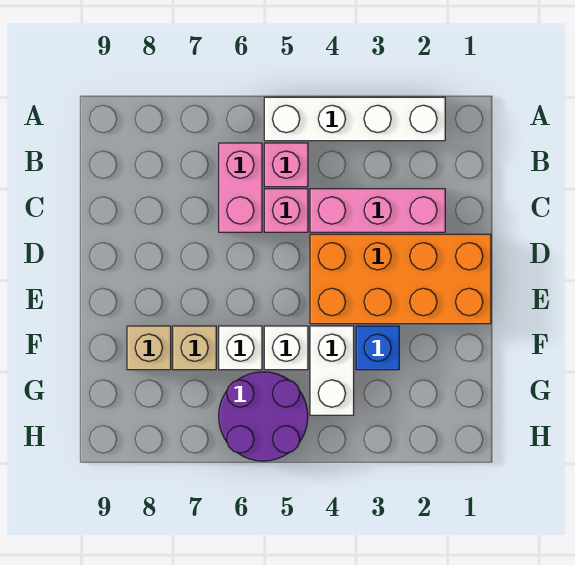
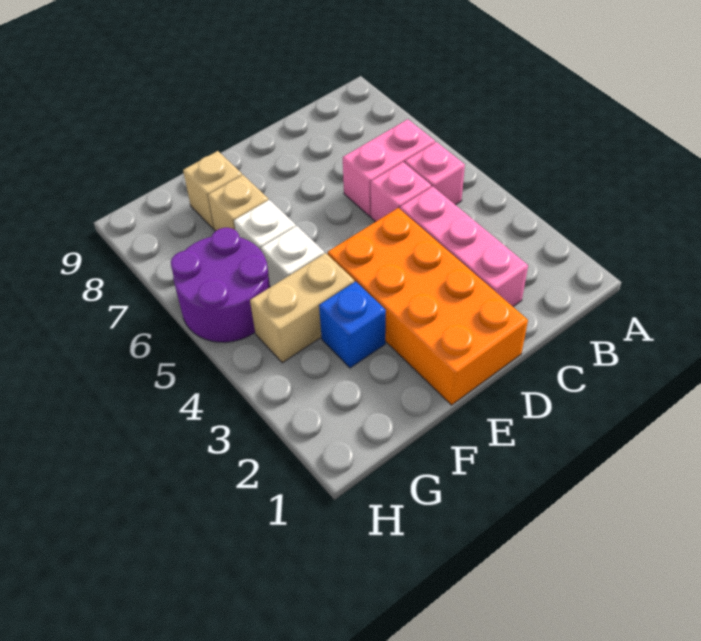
white brick A2:A5 level 1 -> none
white brick F4:G4 level 1 -> tan brick F4:G4 level 1

